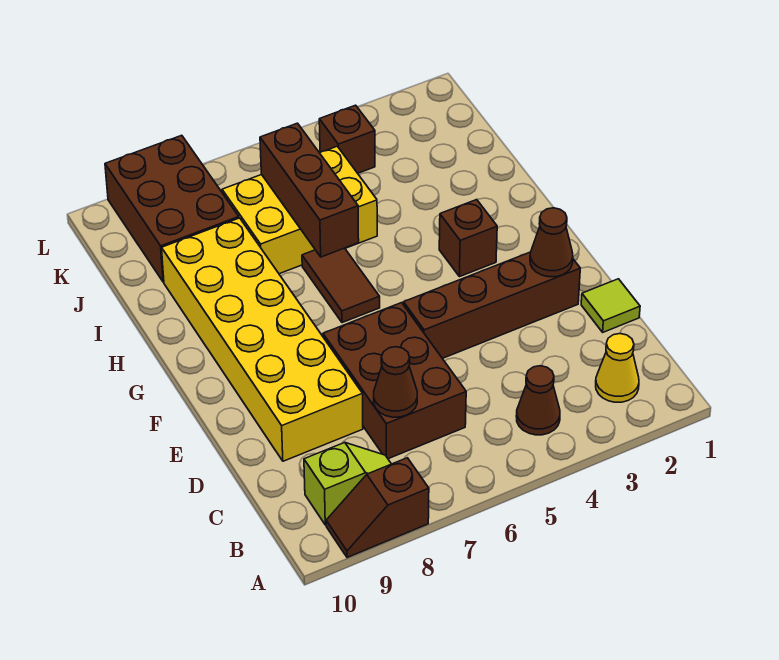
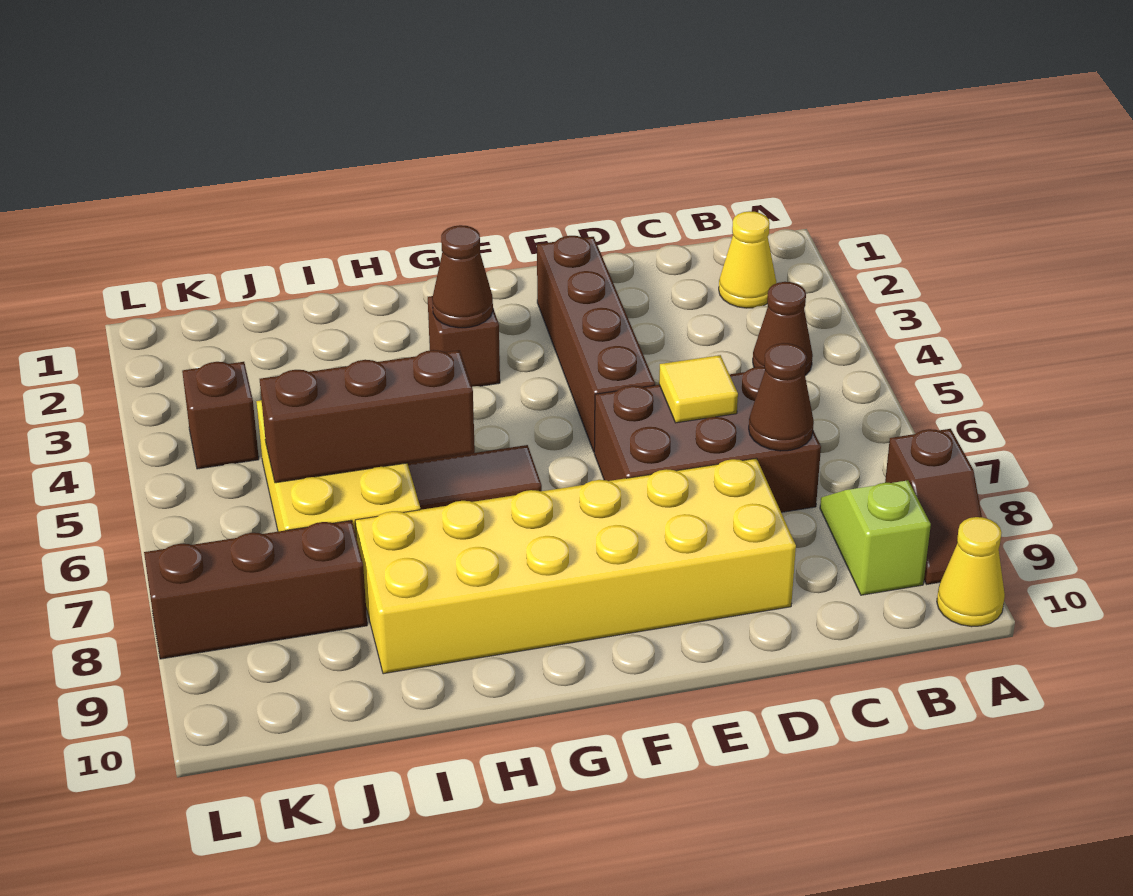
none -> yellow cone A10 level 1
lime tile D1 level 1 -> none
none -> yellow tile D6 level 2
brown cone E2 level 2 -> brown cone G3 level 2
brown brick J8:L9 level 1 -> brown brick J8:L8 level 1

